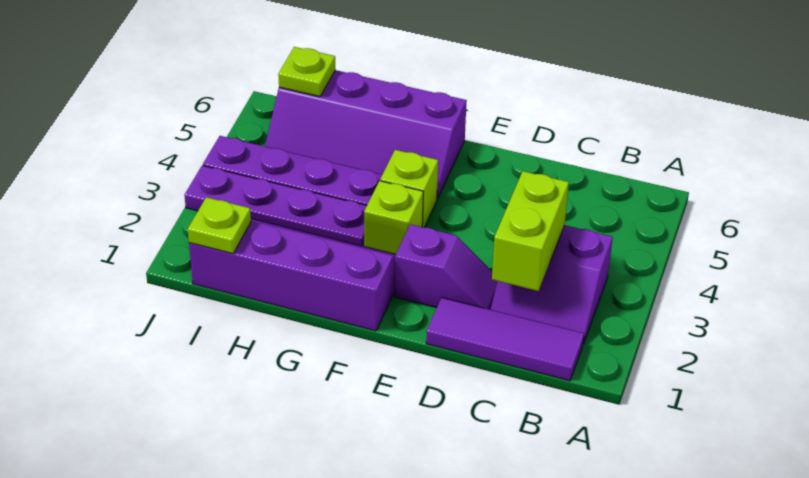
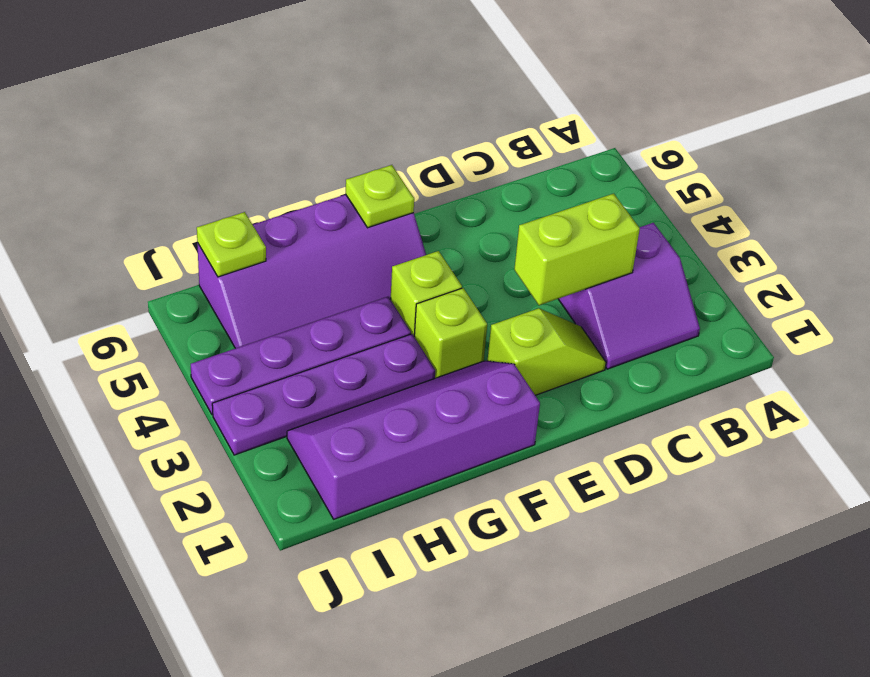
purple tile B1:D1 level 1 -> none
lime brick C2:C3 level 2 -> lime brick C3:D3 level 2
purple slope D2:E2 level 1 top E -> lime slope D2:E2 level 1 top E
lime plate I1 level 2 -> lime plate F6 level 2

